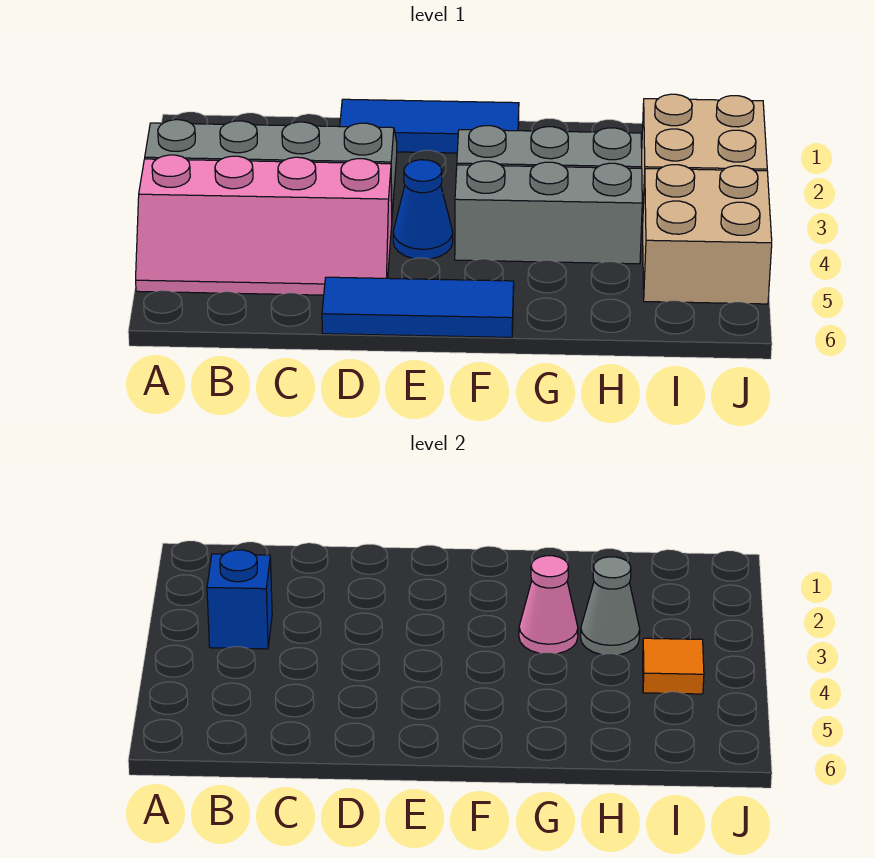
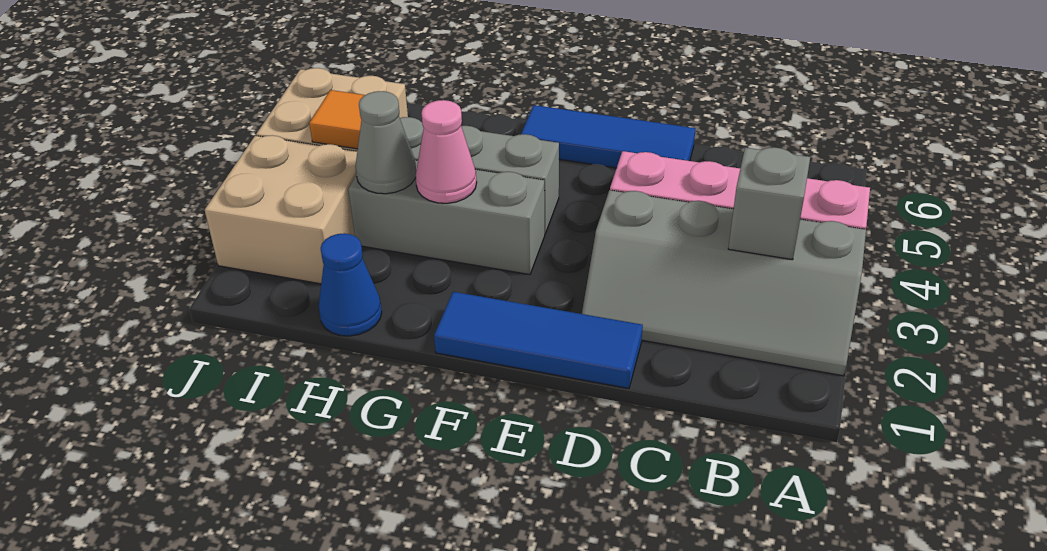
blue brick B3 level 2 -> grey brick B3 level 2
blue cone E4 level 1 -> blue cone H1 level 1

